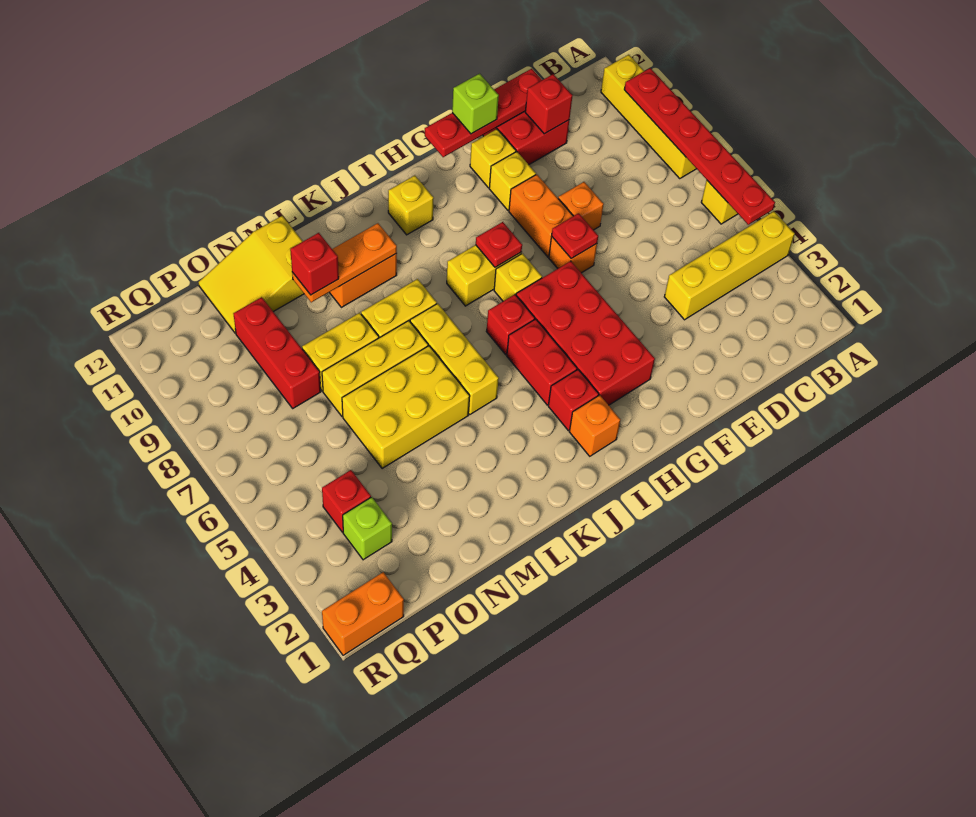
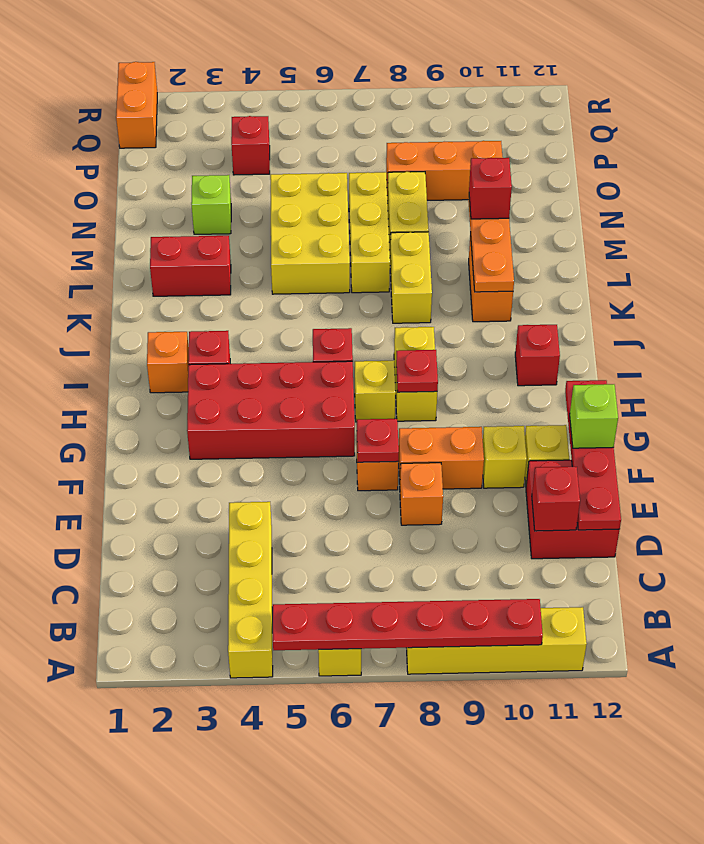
red brick I4:I5 level 1 -> red brick L2:L3 level 1
yellow brick I11 level 1 -> red brick I11 level 1
yellow brick K5:K7 level 1 -> none
yellow slope M11:O12 level 1 top M -> none
red brick O8:O10 level 1 -> orange brick O8:O10 level 1
lime brick P3 level 1 -> lime brick N3 level 1

